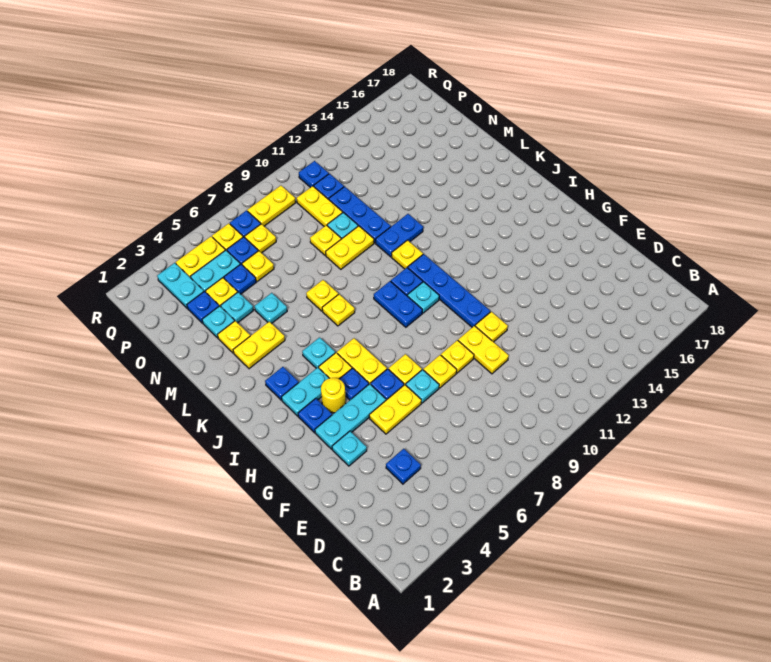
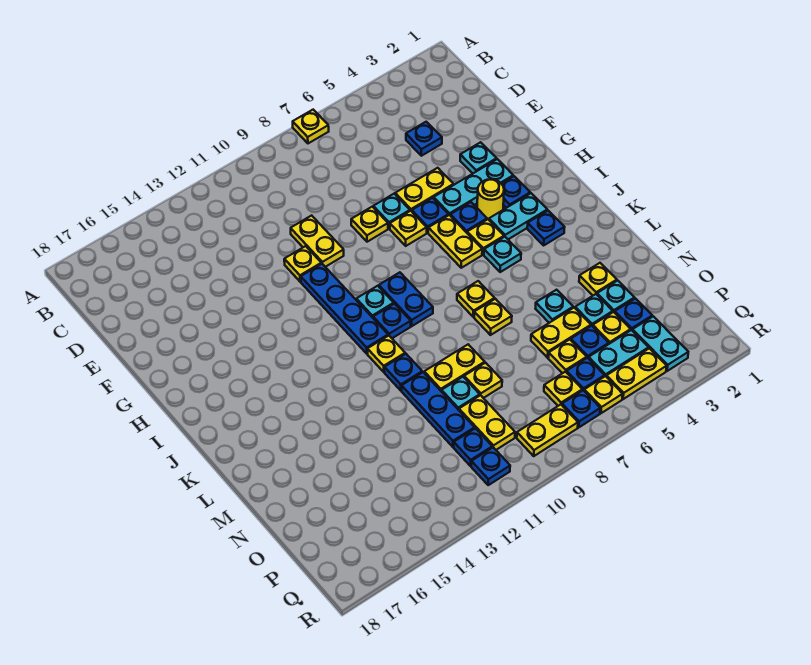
yellow plate F9 level 1 -> yellow plate A7 level 1
yellow plate L3:L4 level 1 -> yellow plate N5:N6 level 1
blue plate L11:L12 level 1 -> blue plate L11 level 1

